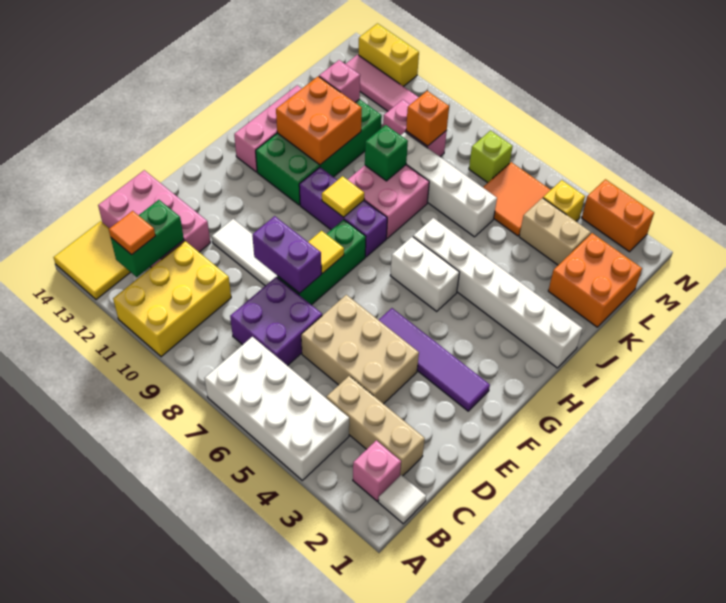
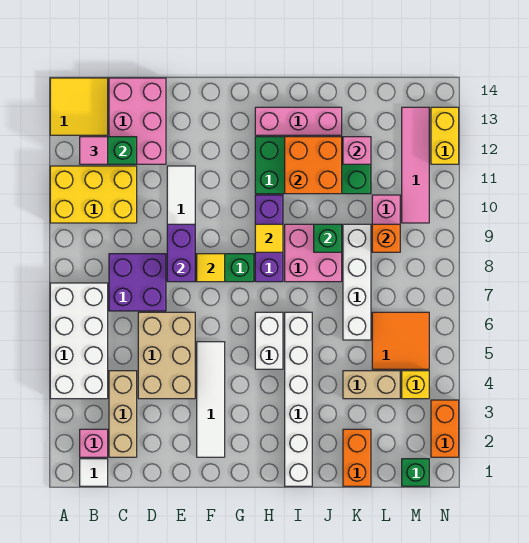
orange tile B12 level 3 -> pink tile B12 level 3
purple tile F2:F5 level 1 -> white tile F2:F5 level 1
orange brick K1:L2 level 1 -> orange brick K1:K2 level 1
tan brick L3:L4 level 1 -> tan brick K4:L4 level 1
none -> green brick M1 level 1
lime brick M7 level 1 -> none

